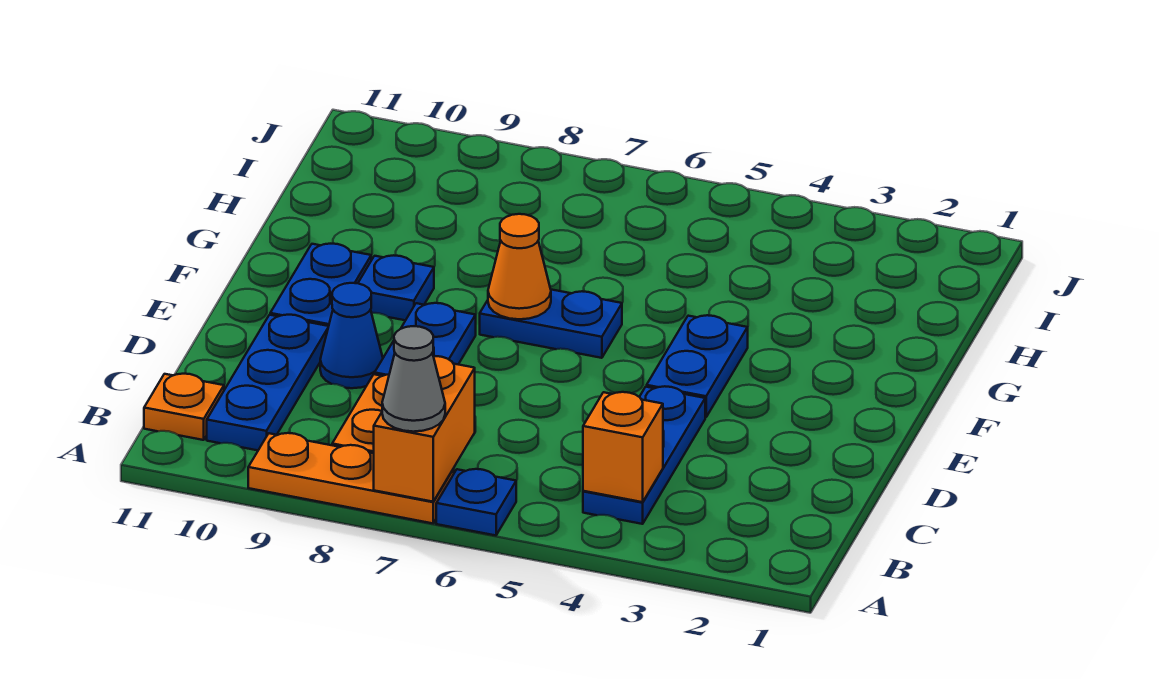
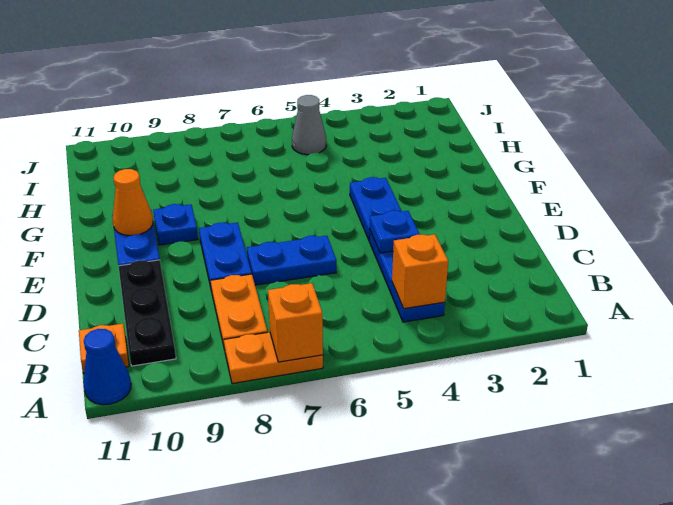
blue plate A6 level 1 -> blue plate D4 level 2
orange plate A7:A9 level 1 -> orange plate A7:A8 level 1
orange brick A7:B7 level 2 -> orange brick A7 level 2
grey cone A7 level 3 -> grey cone I5 level 1
blue plate B10:D10 level 1 -> black plate B10:D10 level 1
blue cone D9 level 1 -> blue cone A11 level 1
blue plate F6:F7 level 1 -> blue plate D6:D7 level 1
orange cone F7 level 2 -> orange cone F10 level 2

